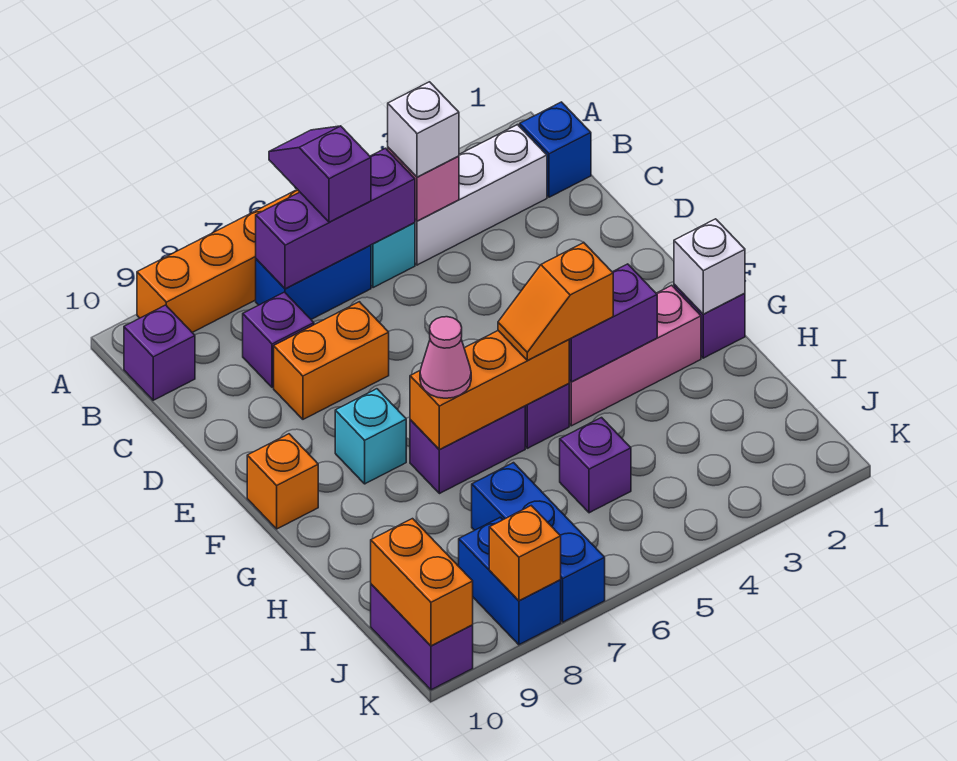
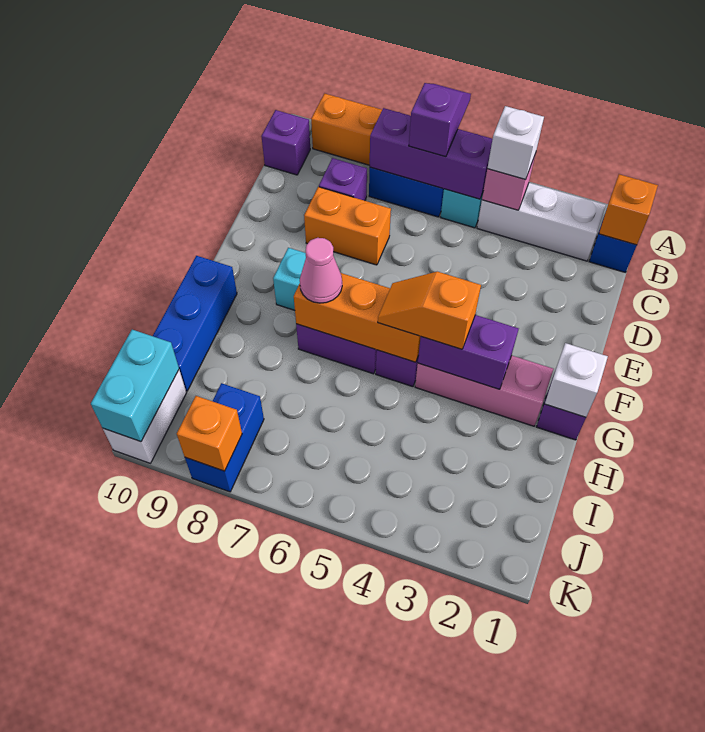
orange brick F10 level 1 -> orange brick B1 level 2
purple brick I5 level 1 -> none
blue brick I7:K7 level 1 -> blue brick G10:I10 level 1
purple brick J10:K10 level 1 -> white brick J10:K10 level 1
orange brick J10:K10 level 2 -> cyan brick J10:K10 level 2

